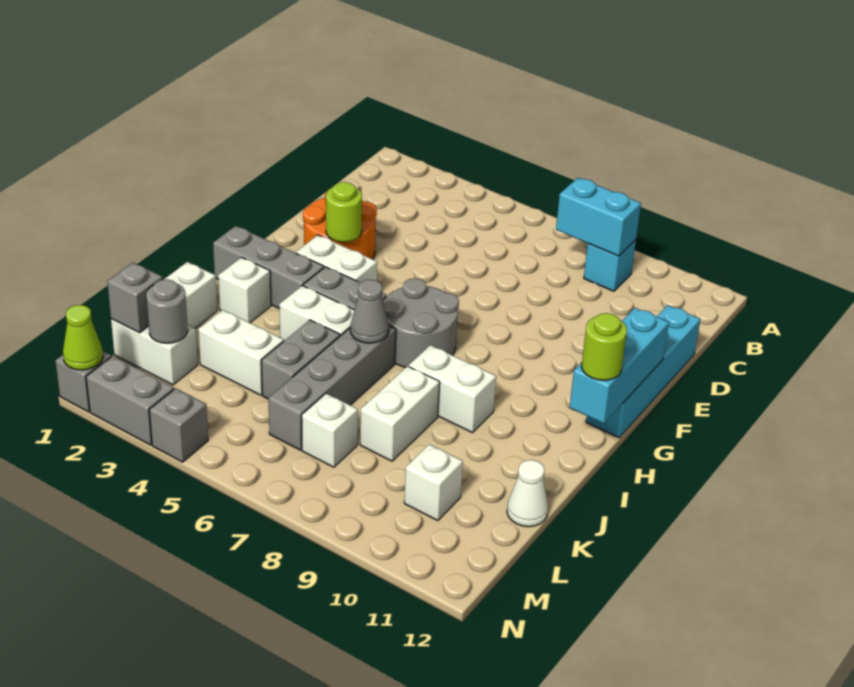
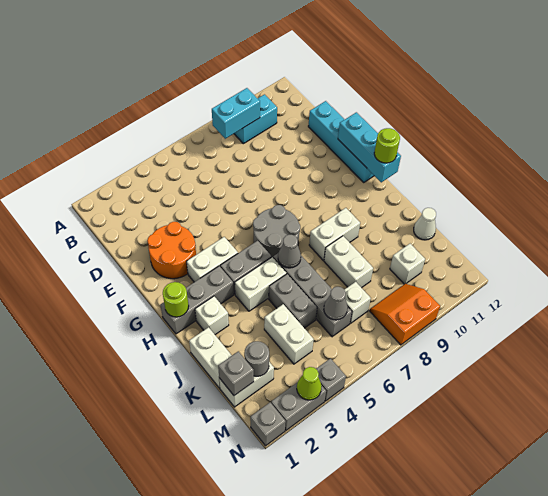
cyan brick B9 level 1 -> cyan brick B9:B10 level 1
lime round brick F3 level 2 -> lime round brick H1 level 2
white brick K3:K4 level 1 -> white brick K4:L4 level 1
none -> grey cone L6 level 2
none -> orange slope M8:N9 level 1 top N
lime cone N1 level 2 -> lime cone N3 level 2

